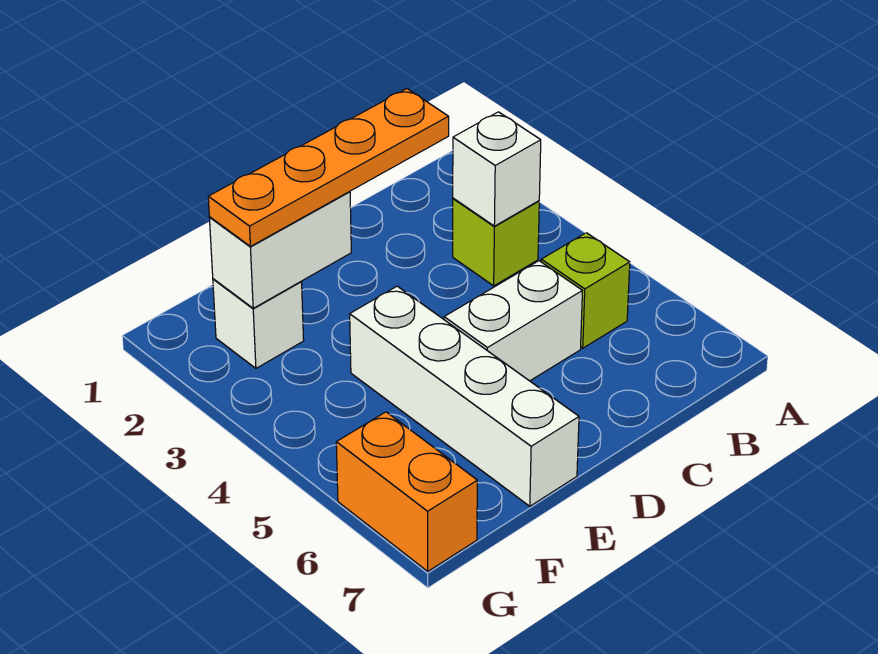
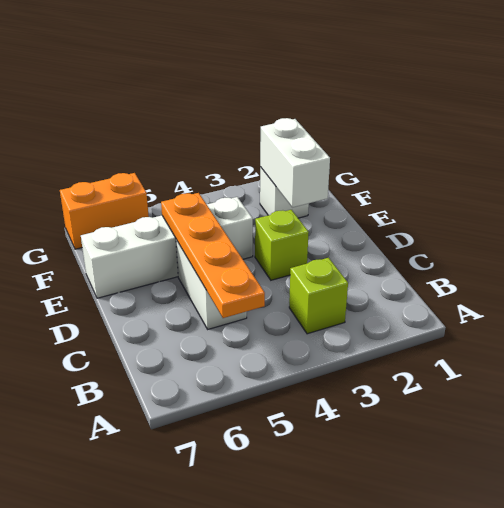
white brick B3 level 2 -> none
lime brick B5 level 1 -> lime brick D3 level 1
orange plate C2:F2 level 3 -> orange plate B5:E5 level 2

